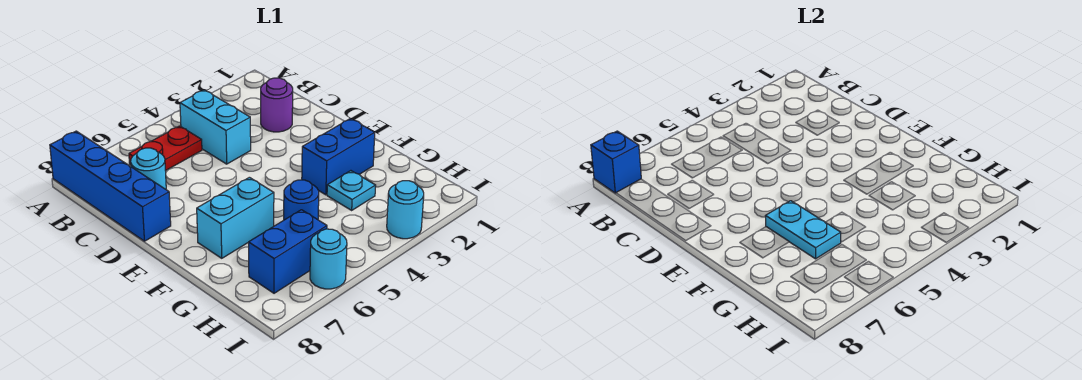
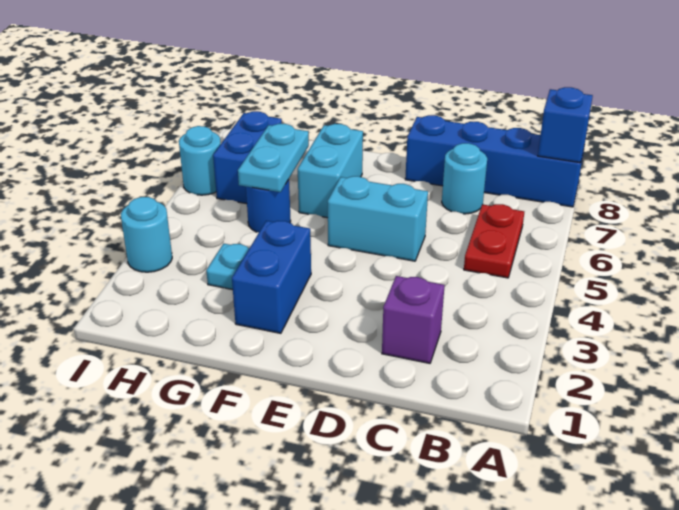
cyan brick B4:C4 level 1 -> cyan brick D5:E5 level 1
purple round brick C2 level 1 -> purple brick C2 level 1
cyan plate F6:G6 level 2 -> cyan plate G5:G6 level 2

